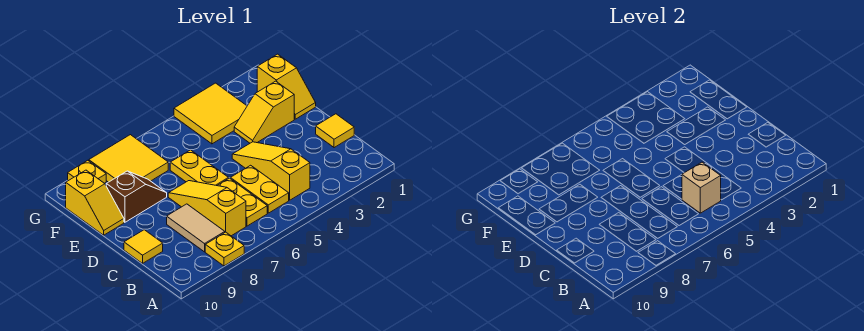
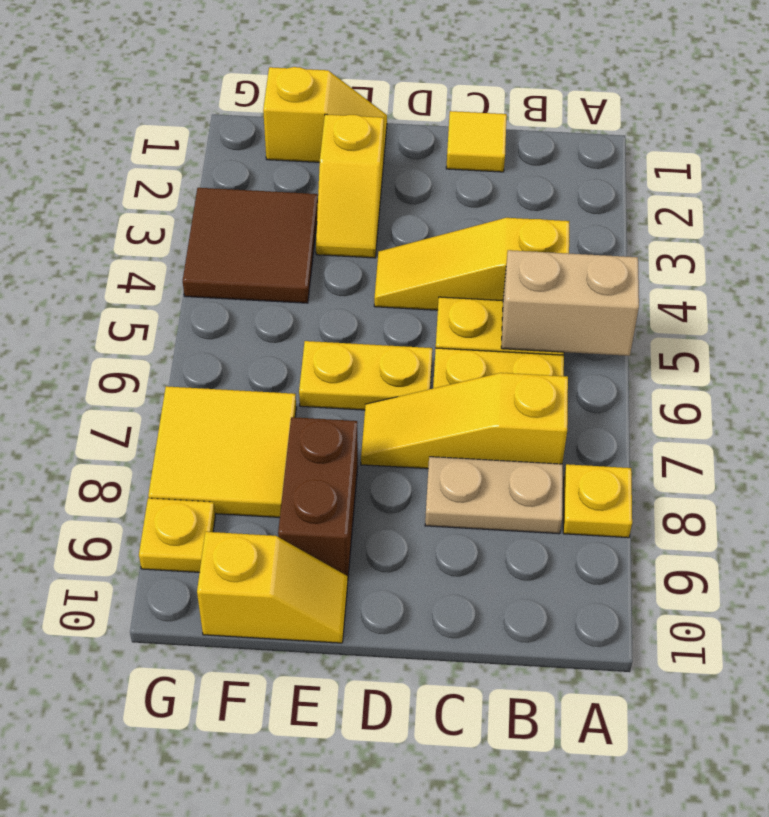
tan brick B5 level 2 -> tan brick A5:B5 level 2
tan tile B8:C8 level 1 -> tan plate B8:C8 level 1
yellow tile C10 level 1 -> none
brown slope E8:E9 level 1 top 9 -> brown brick E8:E9 level 1
yellow tile F3:G4 level 1 -> brown tile F3:G4 level 1

